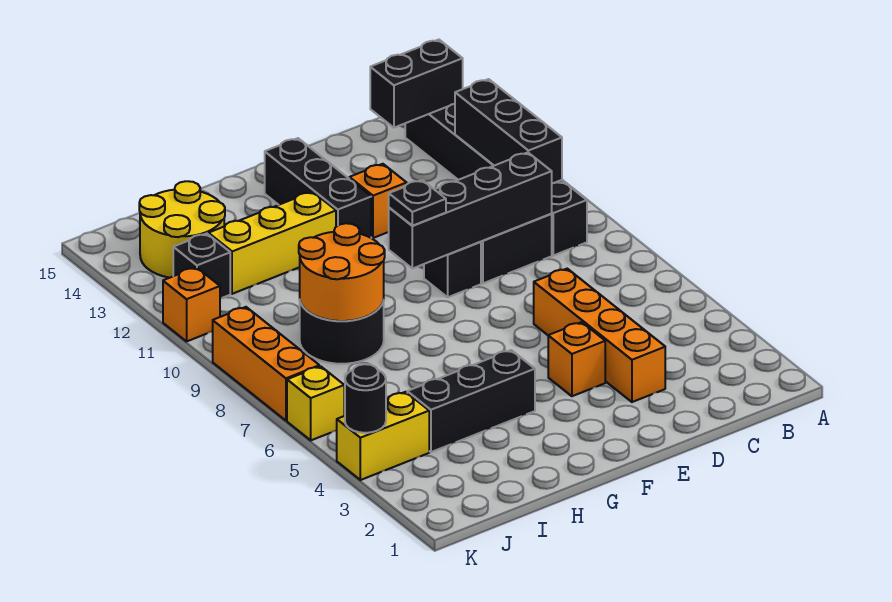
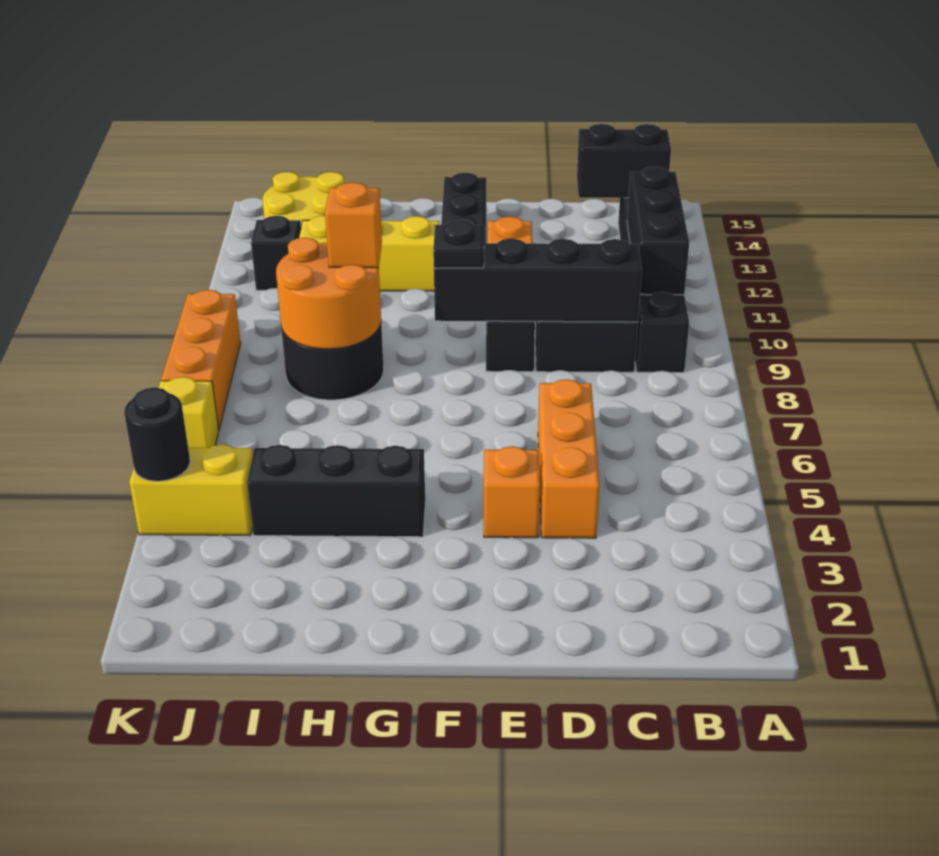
orange brick D3:D6 level 1 -> orange brick D4:D6 level 1
orange brick K11 level 1 -> orange brick H9 level 3

